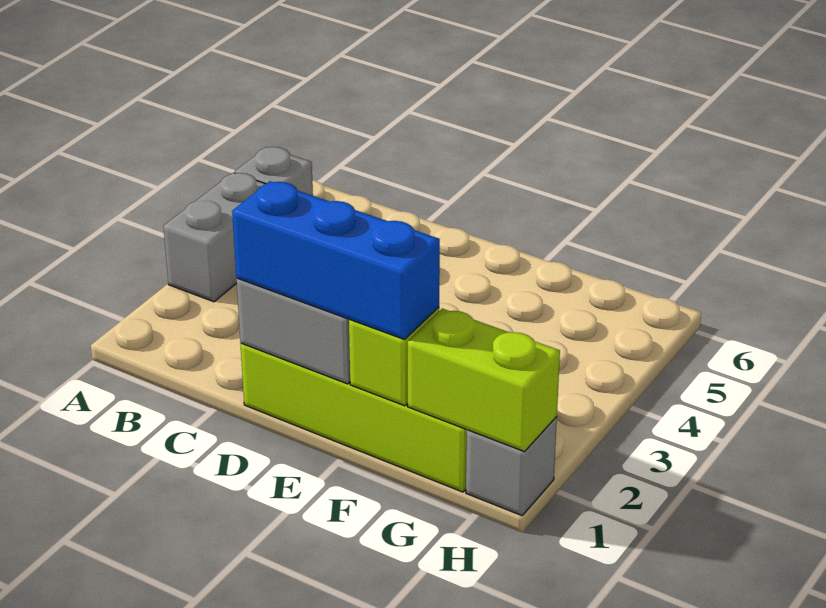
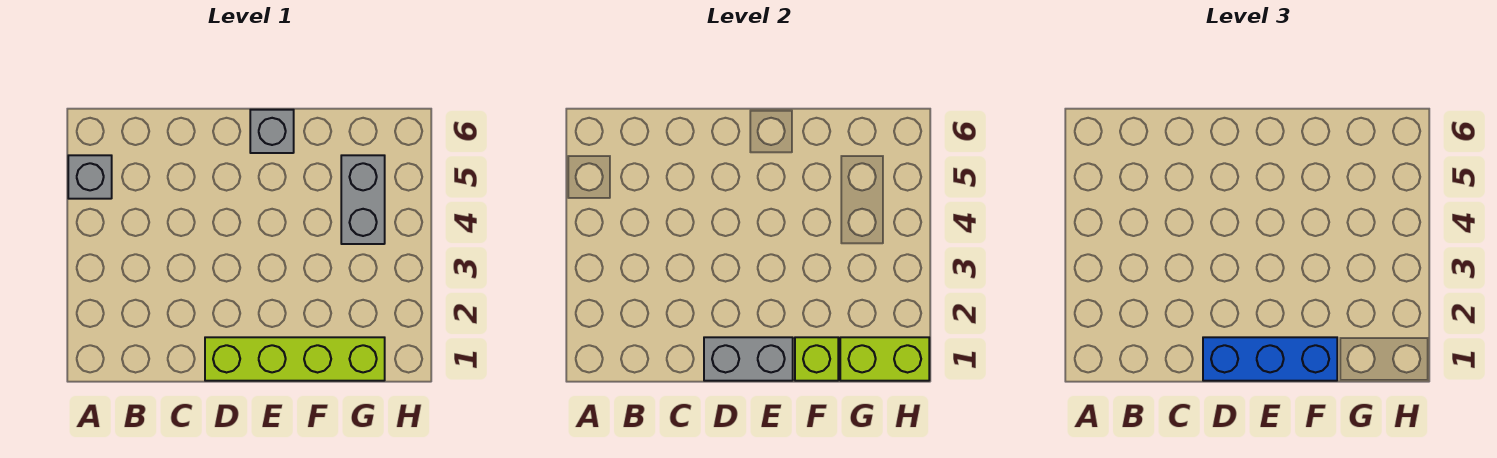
grey brick A3:A4 level 1 -> grey brick G4:G5 level 1
grey brick H1 level 1 -> grey brick E6 level 1

